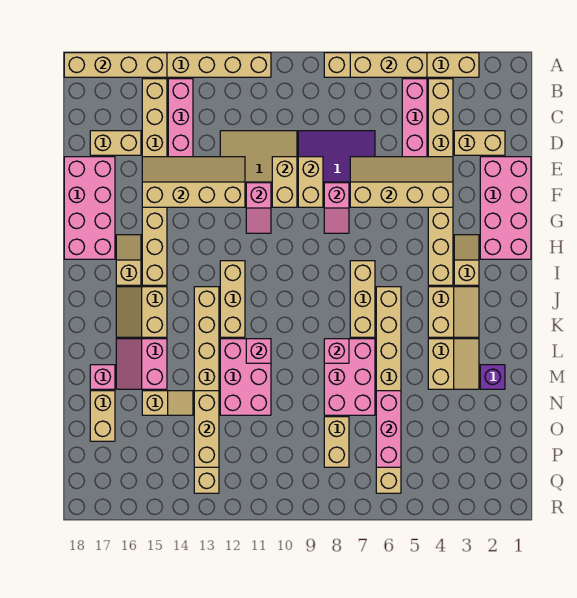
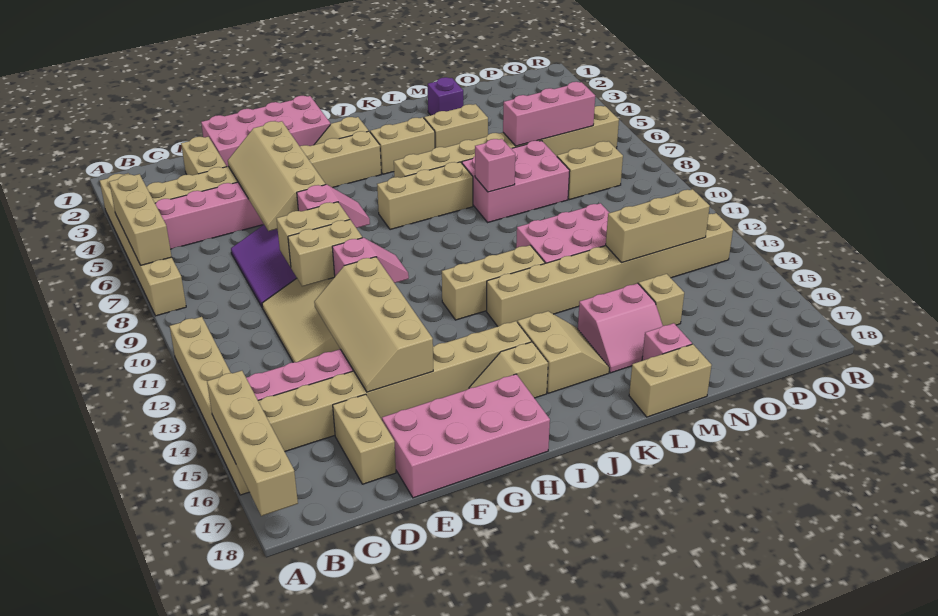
tan slope J15:K16 level 1 top 15 -> tan slope J15:K16 level 1 top J
pink brick L11 level 2 -> none
tan brick N17:O17 level 1 -> tan brick L18:M18 level 1

